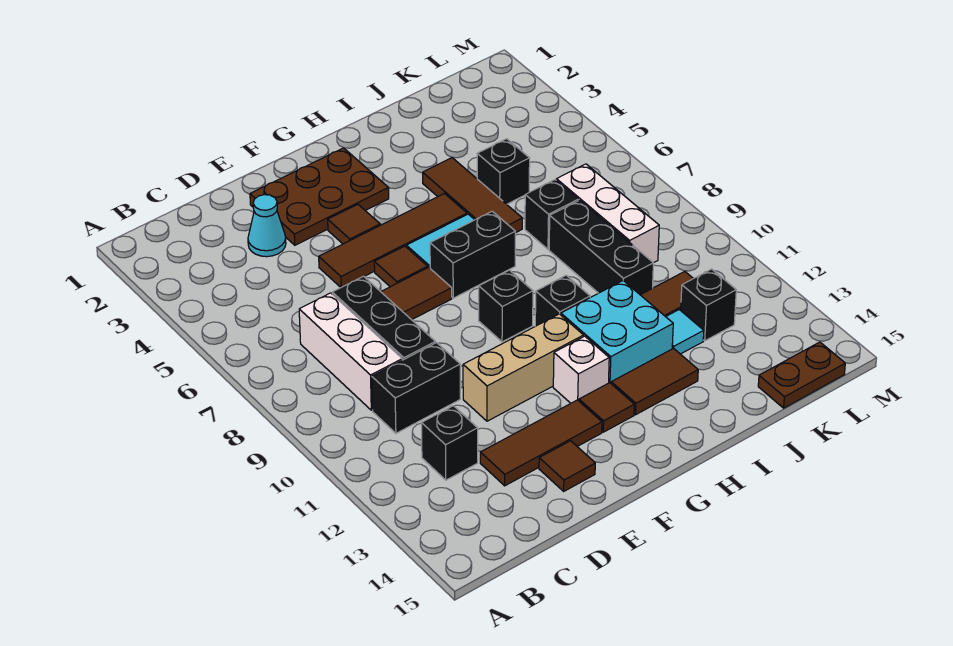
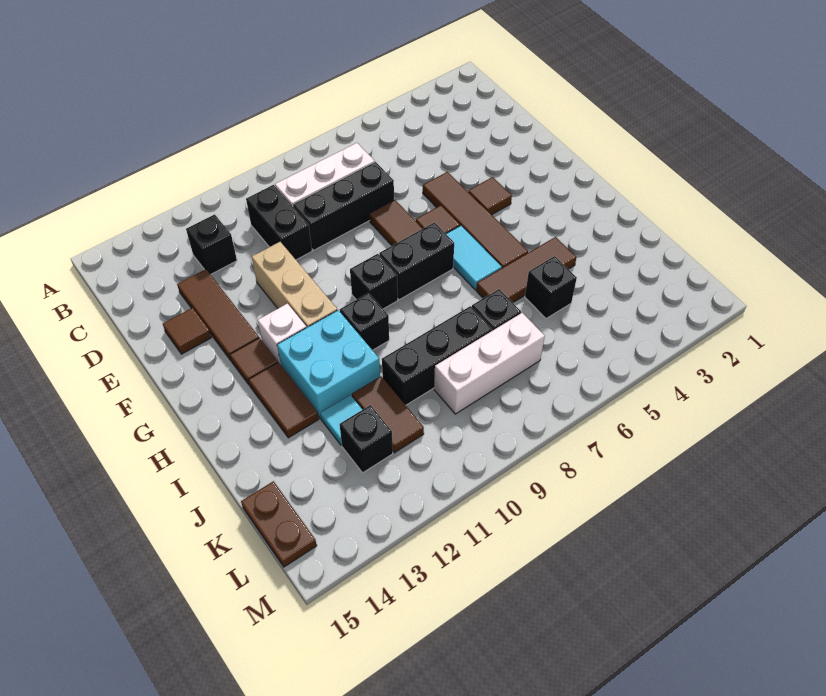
cyan cone D3 level 1 -> none
brown plate E2:G3 level 1 -> none
black brick G7:H7 level 1 -> black brick G7:G8 level 1

